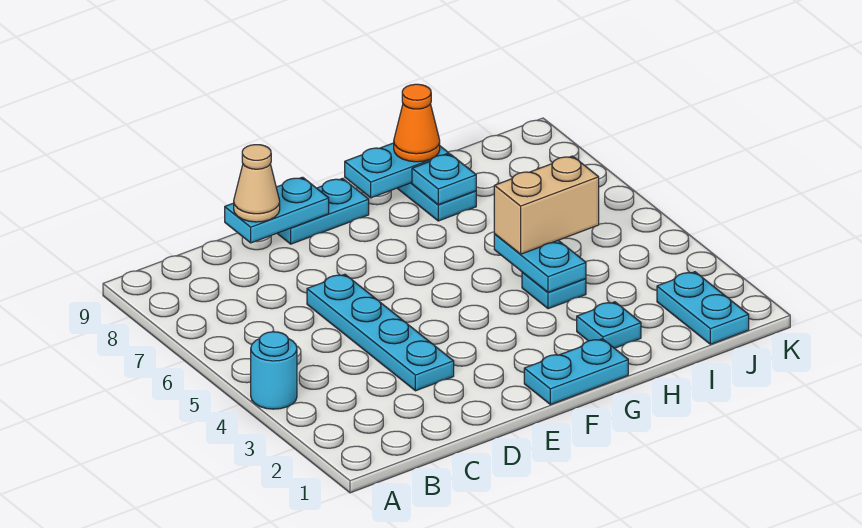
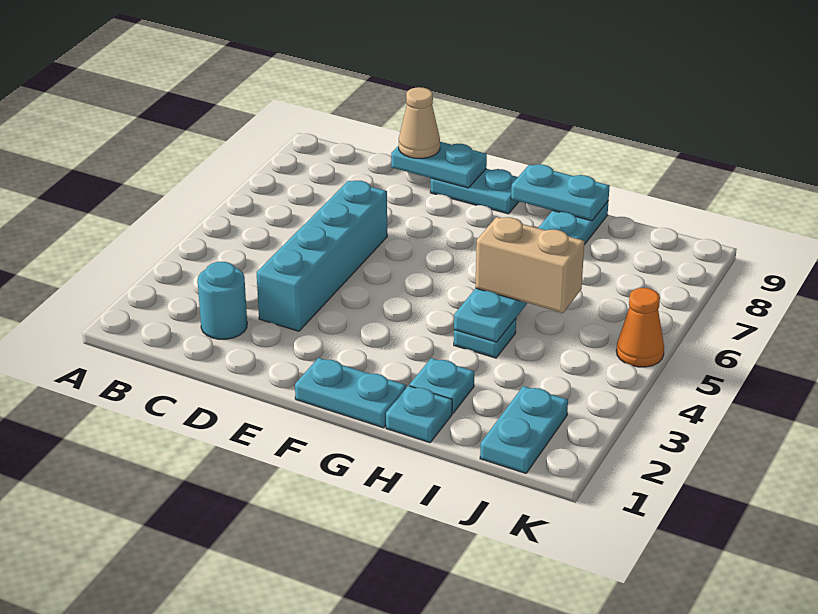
cyan round brick A4 level 1 -> cyan round brick C2 level 1
cyan plate D3:D6 level 1 -> cyan brick D3:D6 level 1
cyan plate H8 level 2 -> cyan plate H1 level 1
orange cone H9 level 3 -> orange cone K5 level 1

